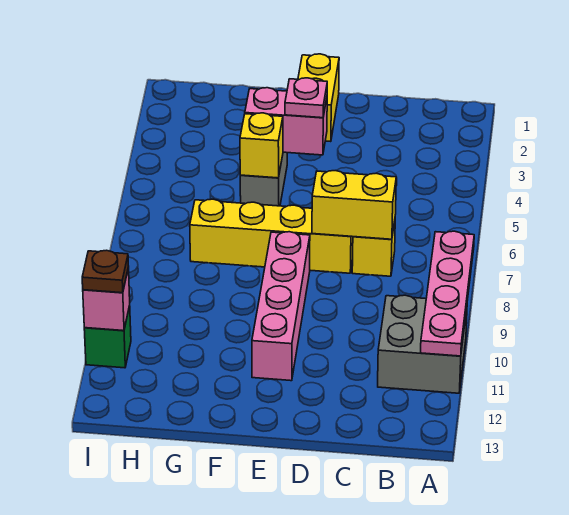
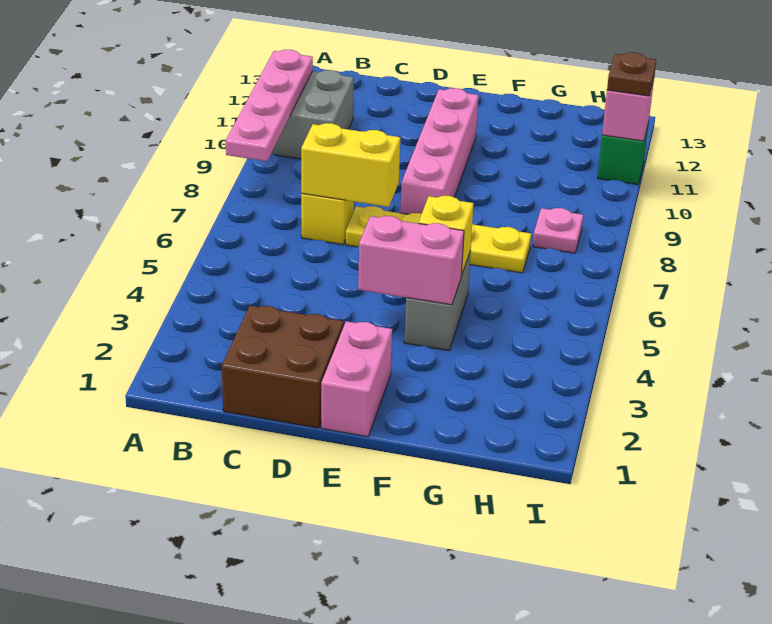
none -> brown brick C1:D2 level 1
yellow brick D7:G7 level 1 -> yellow plate D7:G7 level 1
yellow brick E1:E2 level 1 -> pink brick E1:E2 level 1
pink plate E4 level 3 -> pink plate H8 level 1

